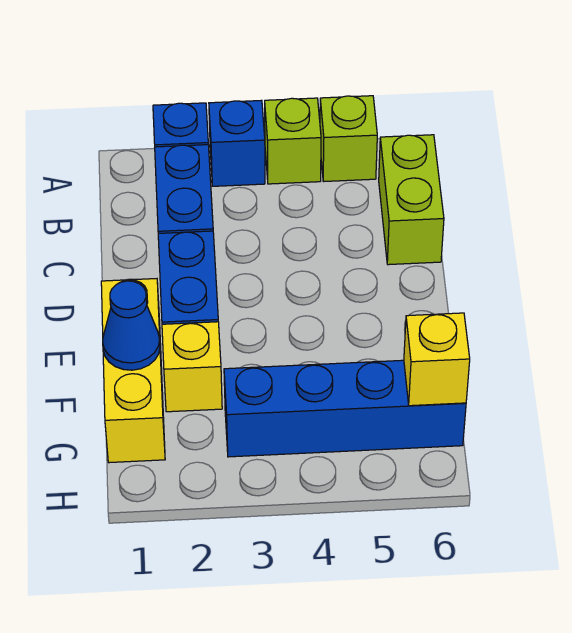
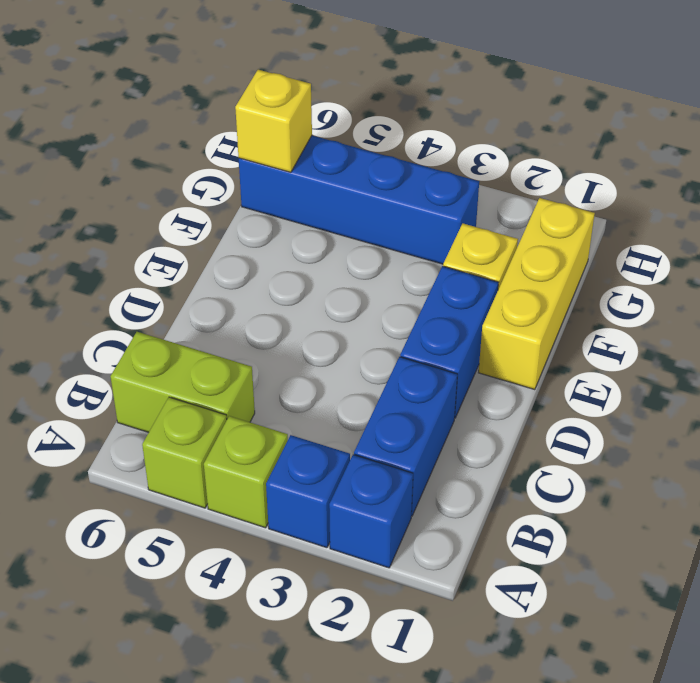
lime brick B6:C6 level 1 -> lime brick B5:B6 level 1
blue cone F1 level 2 -> none

